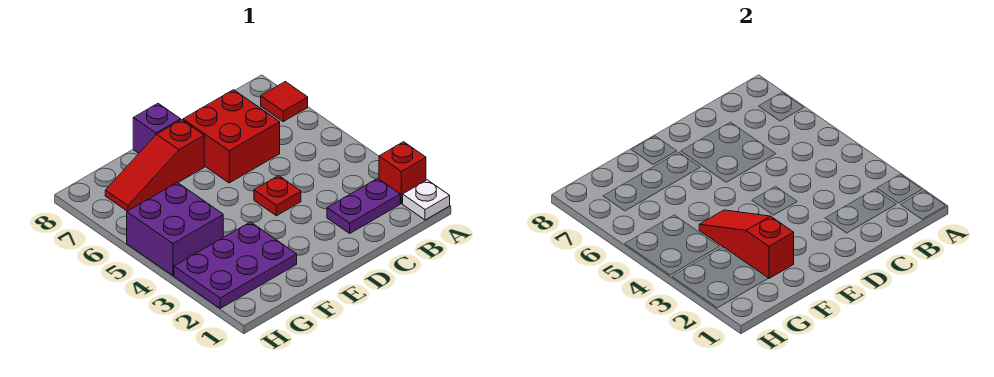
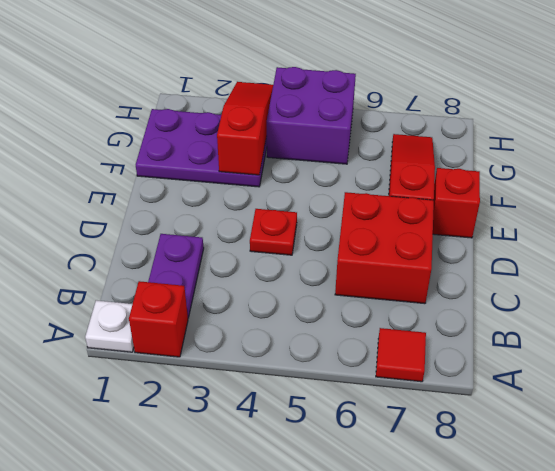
purple brick E8 level 1 -> red brick E8 level 1
purple plate F2:H3 level 1 -> purple plate F1:G3 level 1
red slope F2:F4 level 2 top 2 -> red slope F3:H3 level 2 top F

